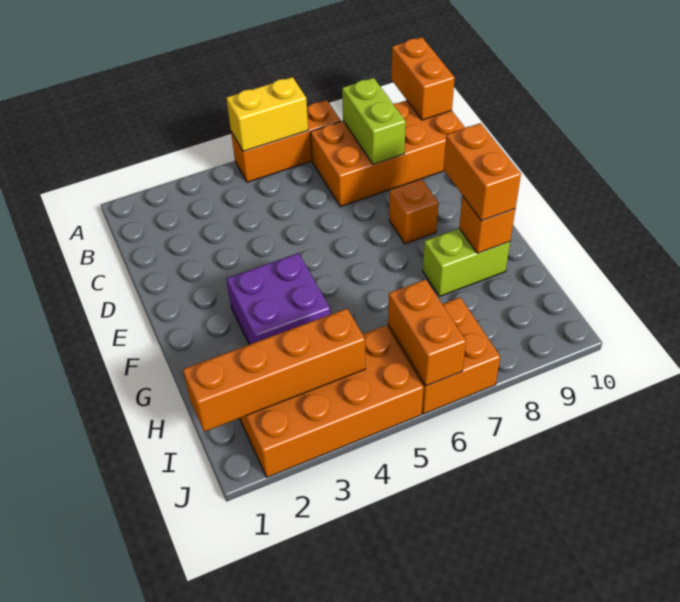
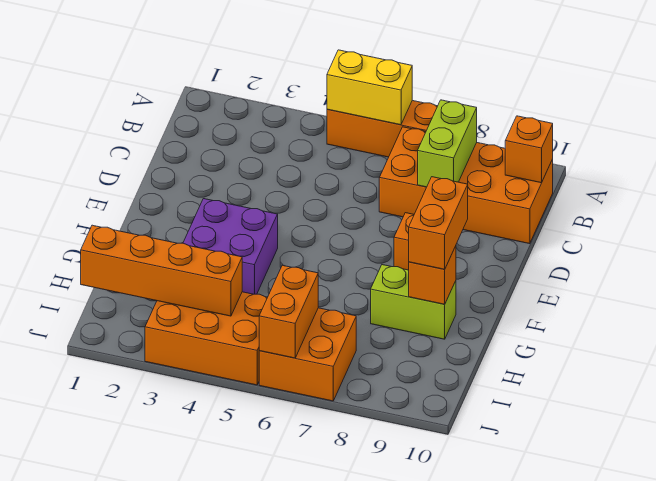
orange brick A10:B10 level 2 -> orange brick B10 level 2
orange brick I2:J5 level 1 -> orange brick I3:J5 level 1

